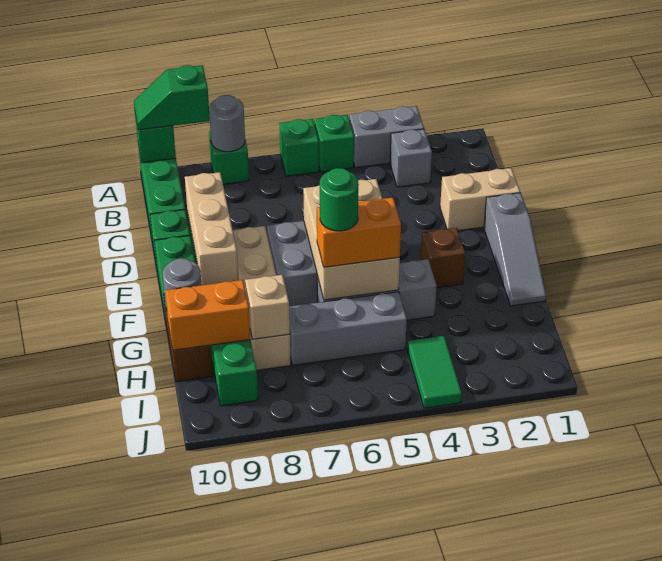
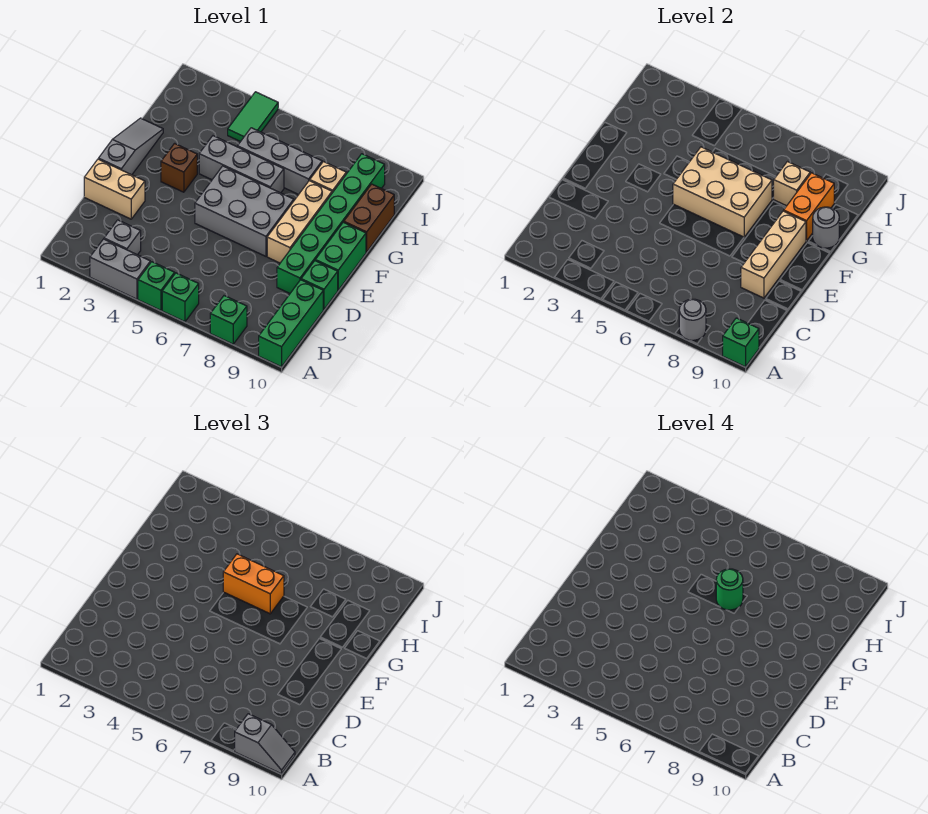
green slope A9:A10 level 3 top 9 -> grey slope A9:A10 level 3 top 9
tan brick E5:G6 level 2 -> tan brick F5:G7 level 2
orange brick H9:H10 level 2 -> orange brick G9:H9 level 2

